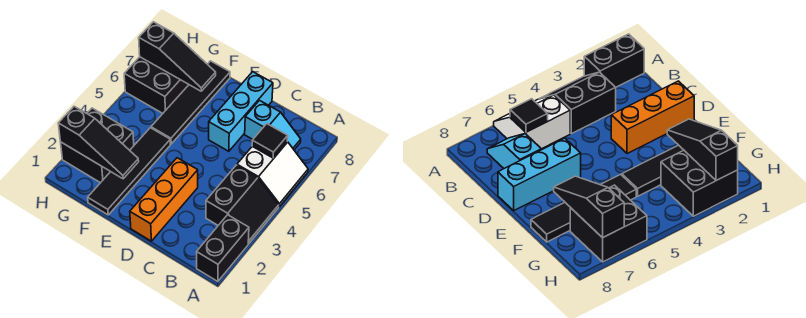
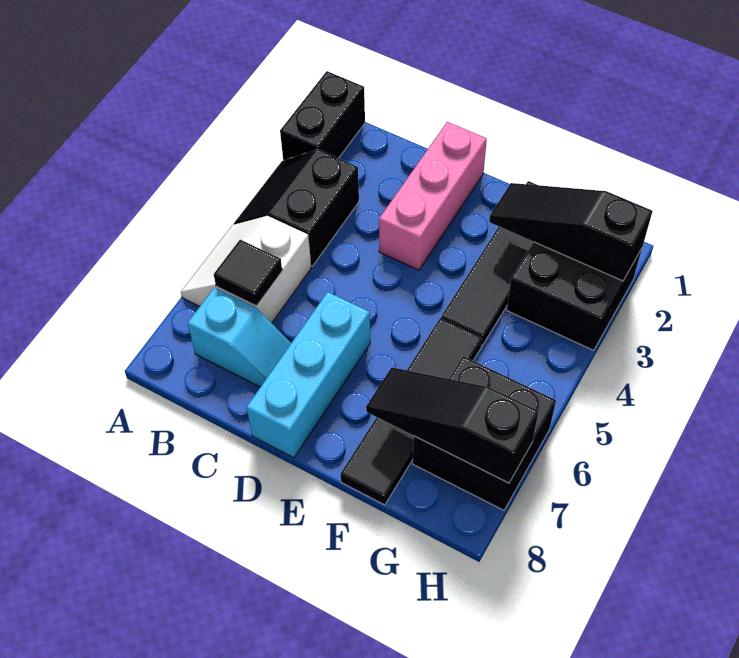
cyan slope B7:C7 level 1 top C -> cyan slope B7:C7 level 1 top B
orange brick D1:D3 level 1 -> pink brick D1:D3 level 1

